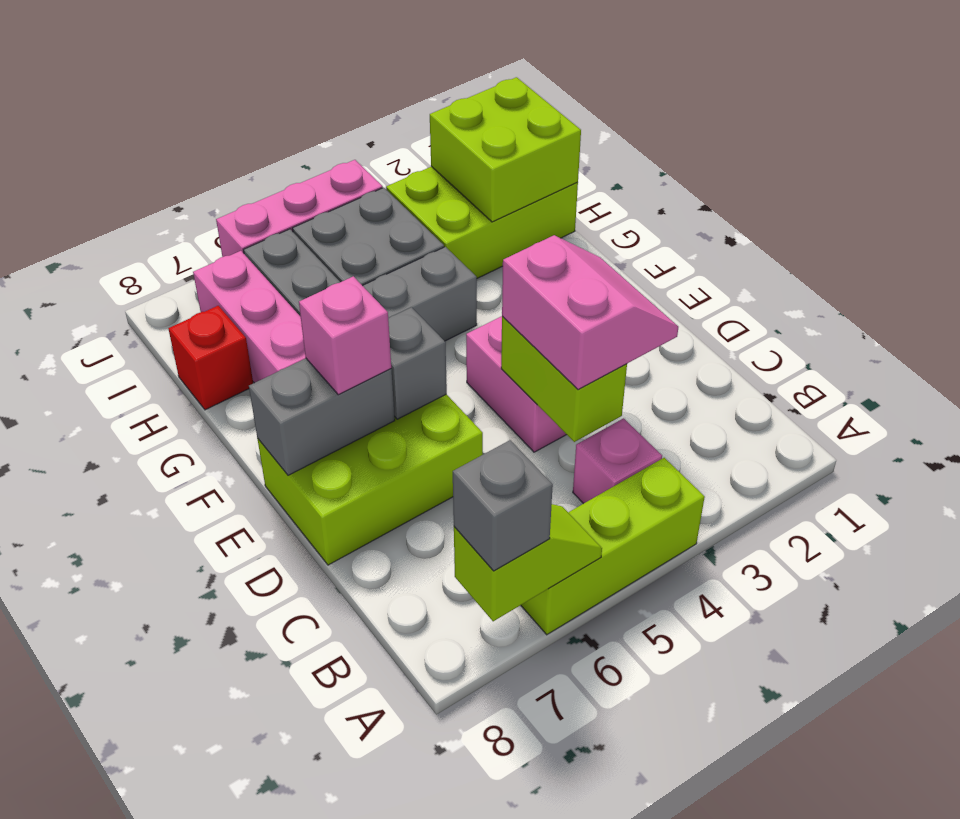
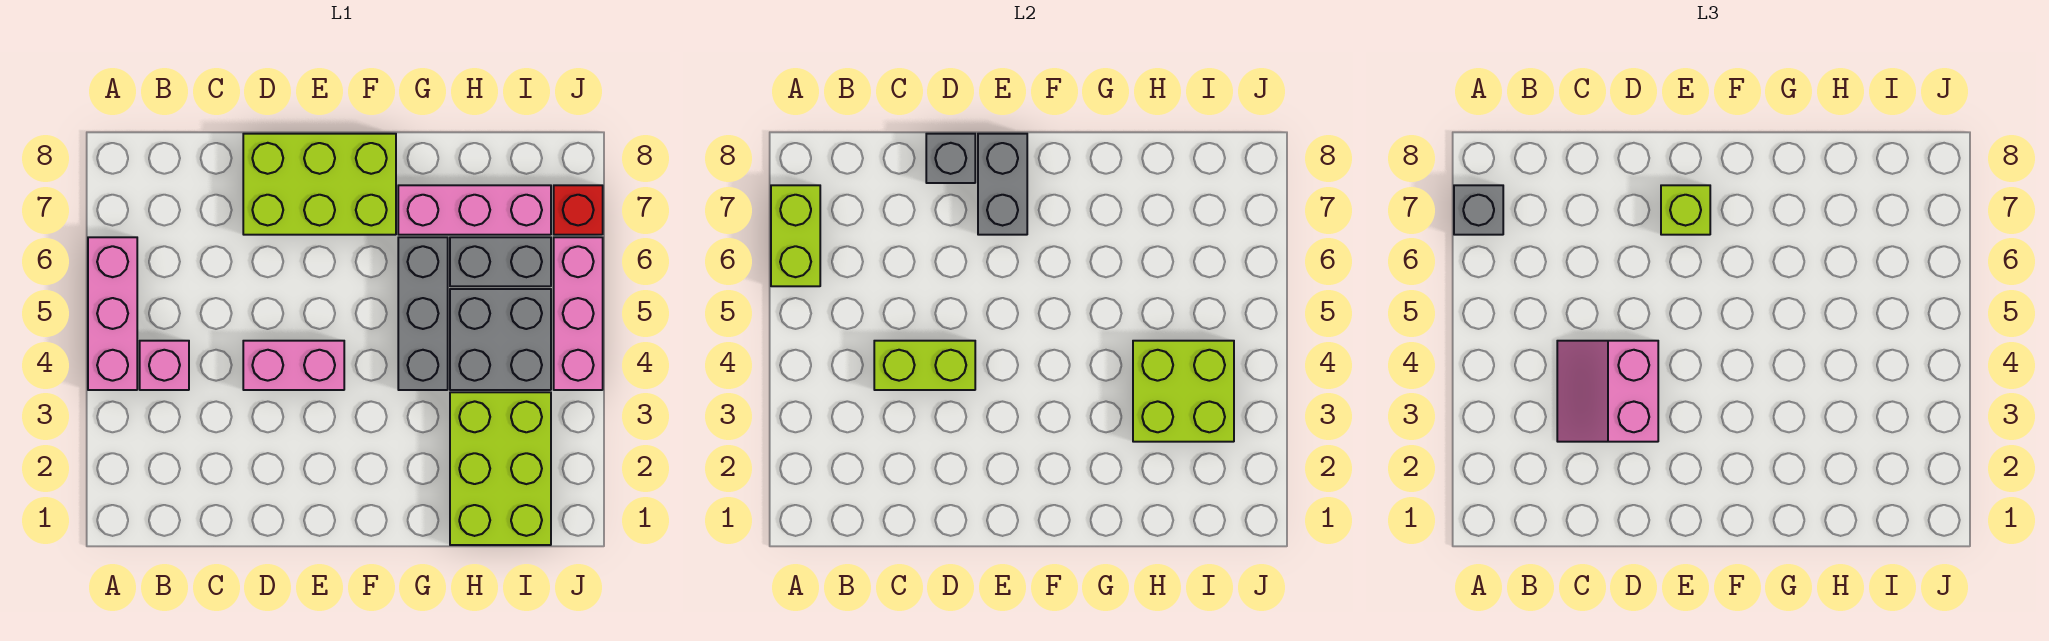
lime brick A4:A6 level 1 -> pink brick A4:A6 level 1
lime slope A6:A7 level 2 top 7 -> lime brick A6:A7 level 2
pink slope C3:D4 level 3 top 4 -> pink slope C3:D4 level 3 top D
lime brick D6:E8 level 1 -> lime brick D7:F8 level 1
grey brick E6 level 2 -> grey brick D8 level 2
pink brick E7 level 3 -> lime brick E7 level 3
lime brick H1:I2 level 2 -> lime brick H3:I4 level 2
red brick H8 level 1 -> red brick J7 level 1

